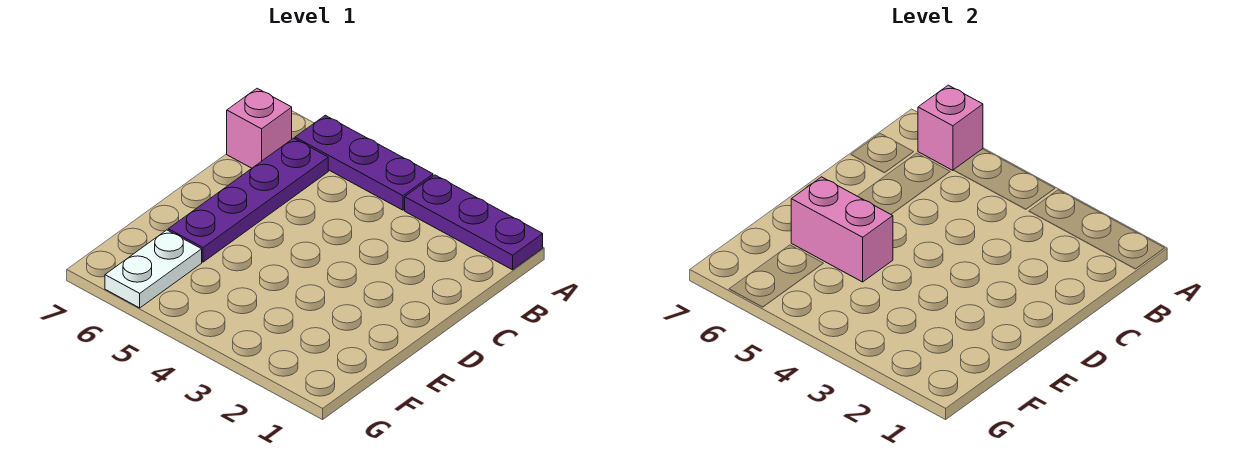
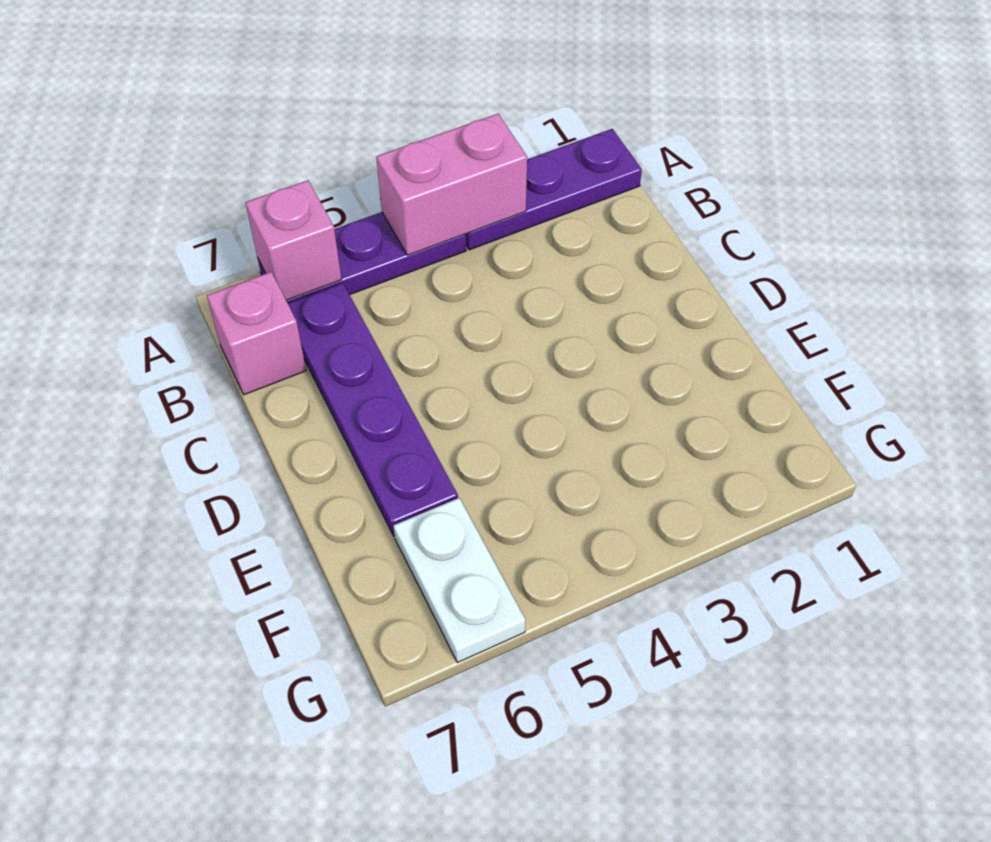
pink brick E5:E6 level 2 -> pink brick A3:A4 level 2

